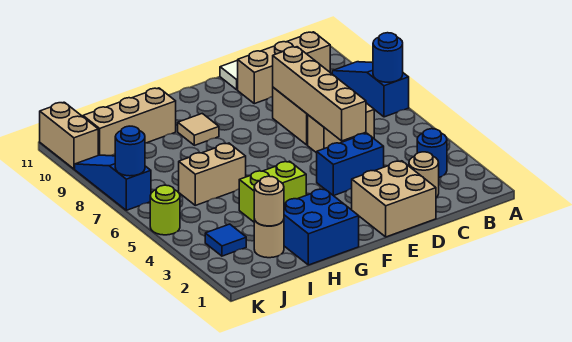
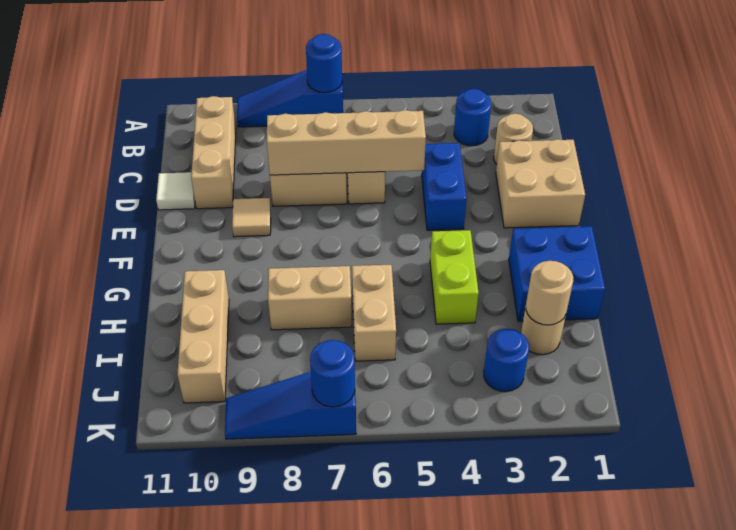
tan tile G9 level 1 -> tan tile E9 level 1
blue tile J3 level 1 -> blue round brick J3 level 1
lime round brick K5 level 1 -> none
tan brick K10:K11 level 1 -> tan brick H7:H8 level 1

